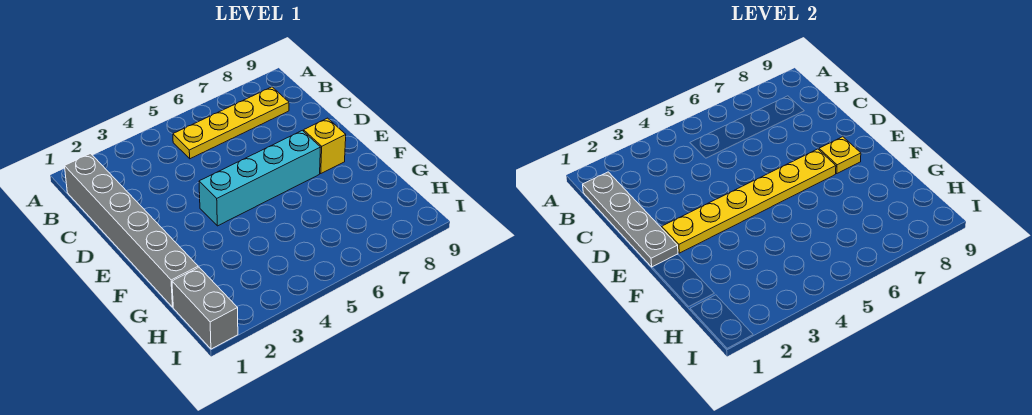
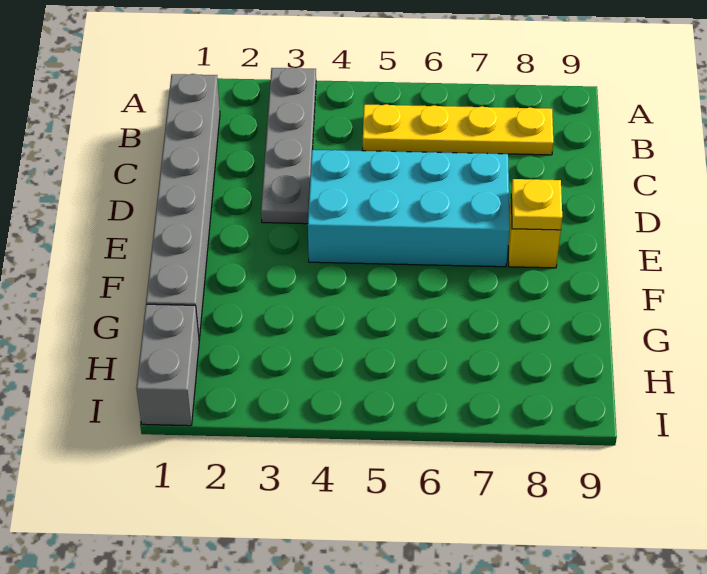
grey plate B1:E1 level 2 -> grey plate A3:D3 level 1
yellow plate E2:E7 level 2 -> none
cyan brick E4:E7 level 1 -> cyan brick D4:E7 level 1

